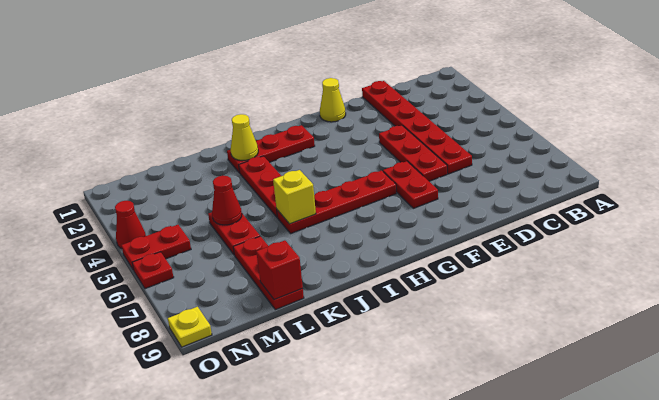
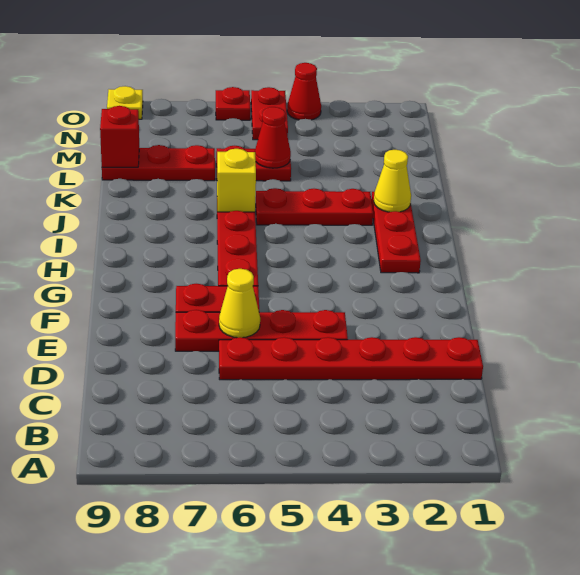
red plate E4:E6 level 1 -> red plate E4:E7 level 1
yellow cone F1 level 1 -> yellow cone E6 level 2

